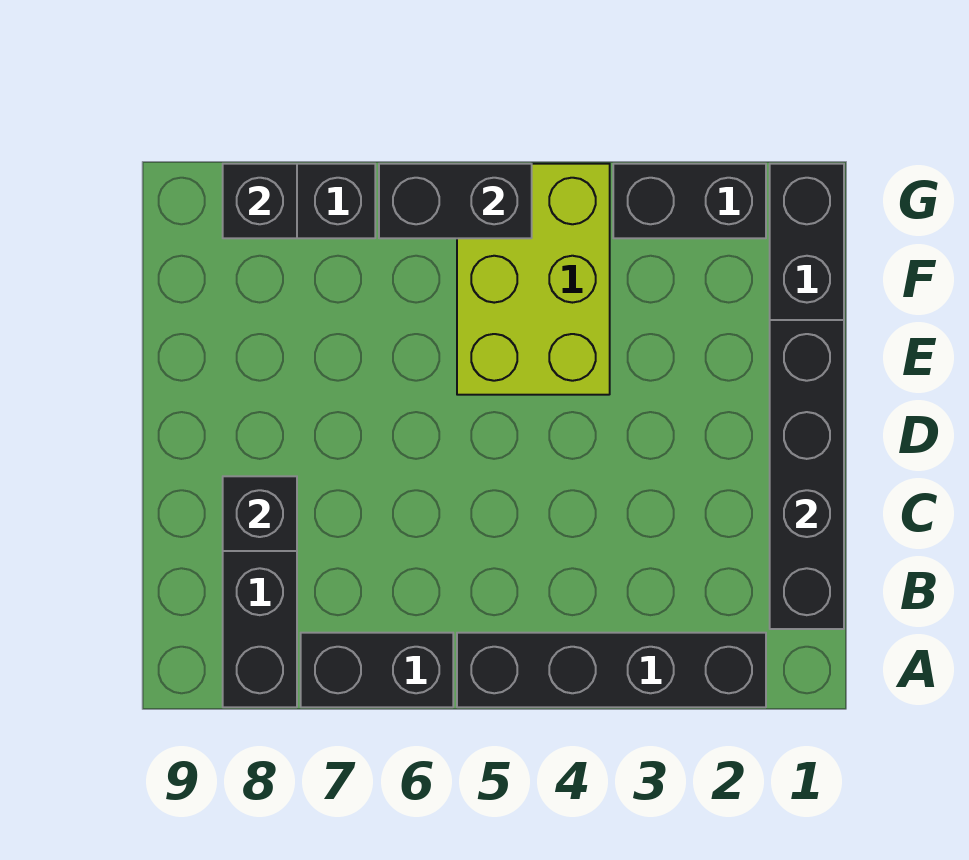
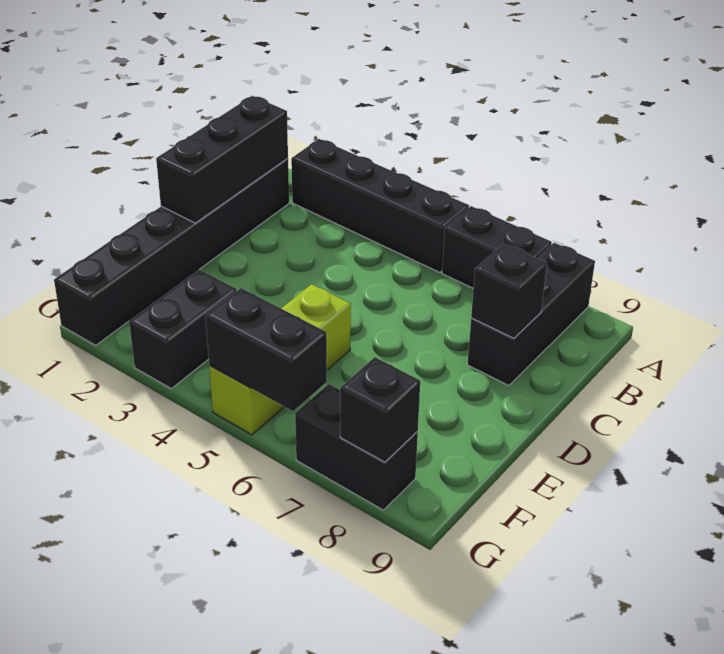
black brick B1:E1 level 2 -> black brick B1:D1 level 2
lime brick E4:G5 level 1 -> lime brick E5:G5 level 1
black brick G2:G3 level 1 -> black brick F3:G3 level 1

